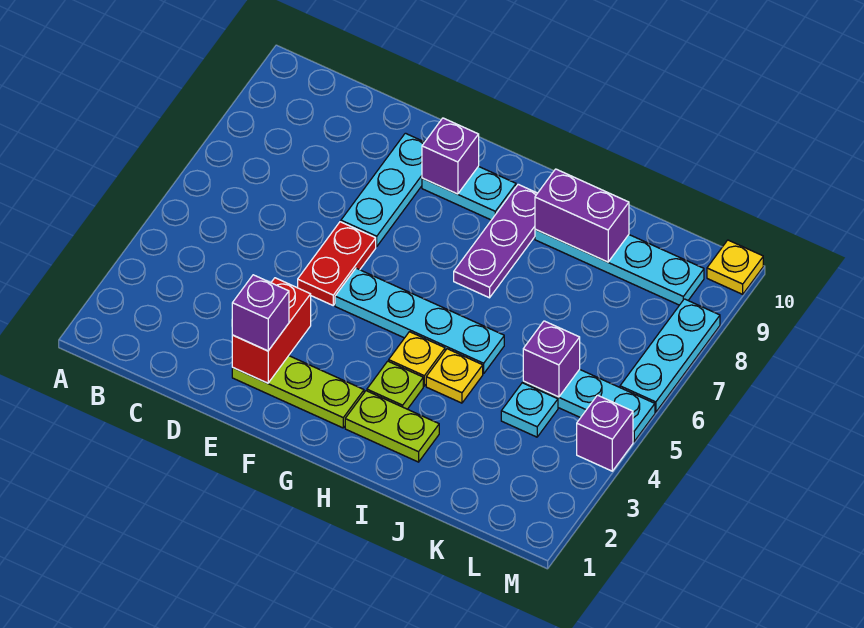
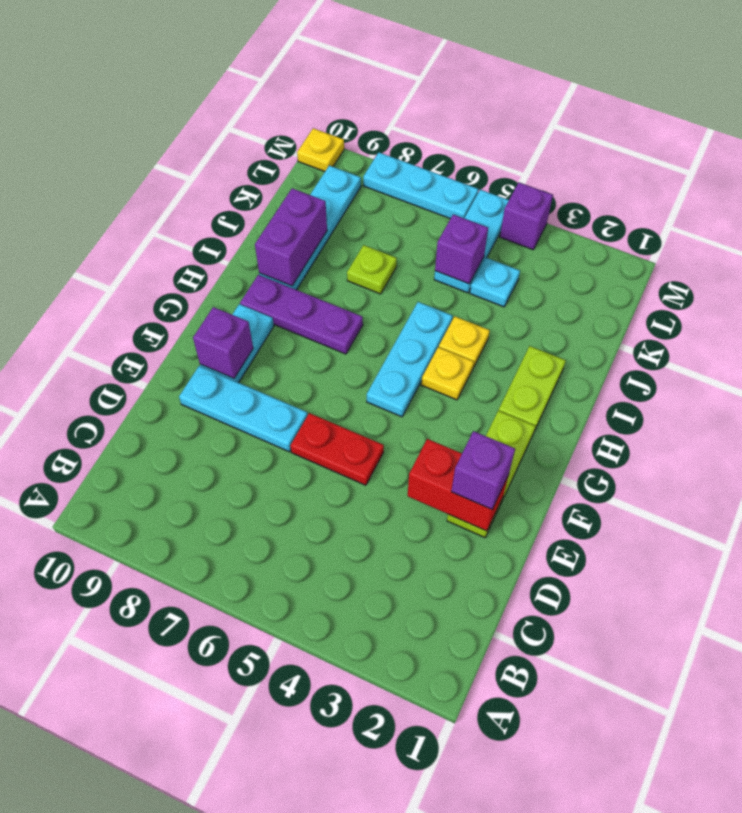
cyan plate F5:I5 level 1 -> cyan plate G5:I5 level 1
lime plate H3 level 1 -> lime plate J7 level 1

